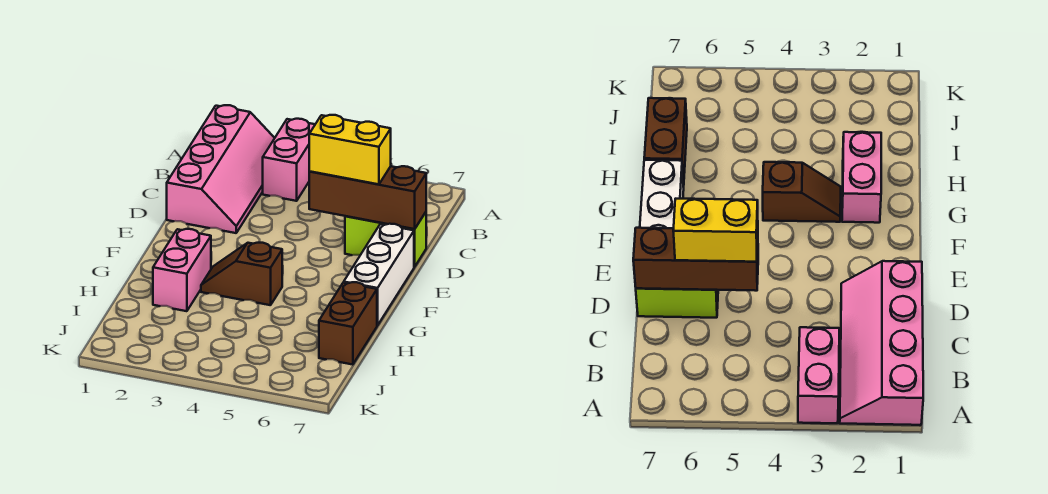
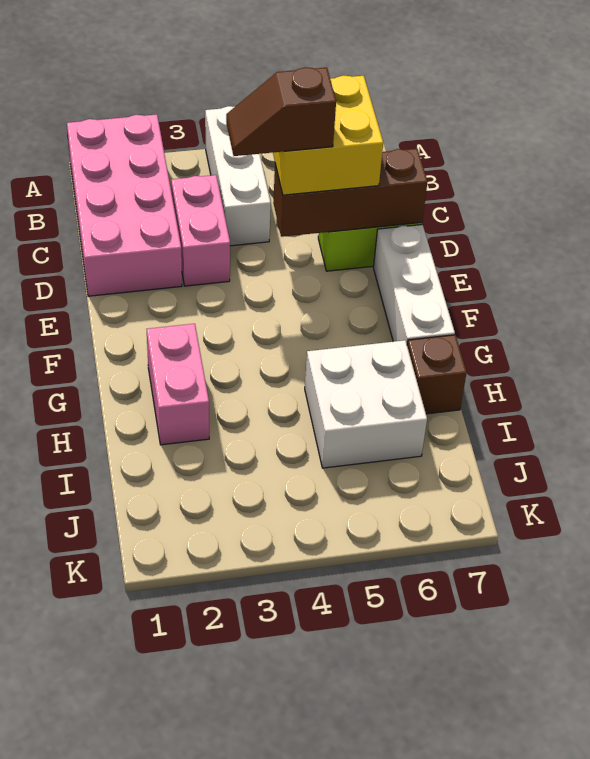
pink slope A1:D2 level 1 top 1 -> pink brick A1:D2 level 1
pink brick A3:B3 level 1 -> pink brick C3:D3 level 1
none -> white brick A4:C4 level 1
yellow brick D5:D6 level 3 -> yellow brick C5:D6 level 3
brown slope G3:G4 level 1 top 4 -> brown slope D4:D5 level 4 top 5
none -> white brick H5:I6 level 1
brown brick H7:I7 level 1 -> brown brick H7 level 1

